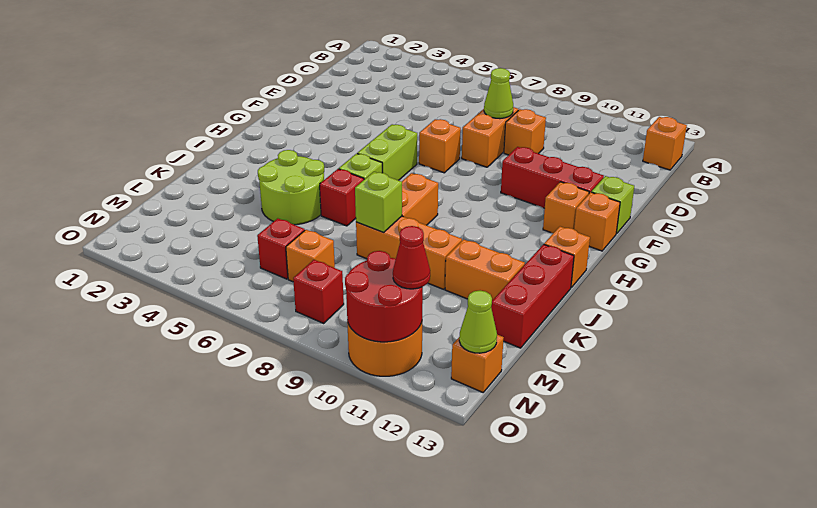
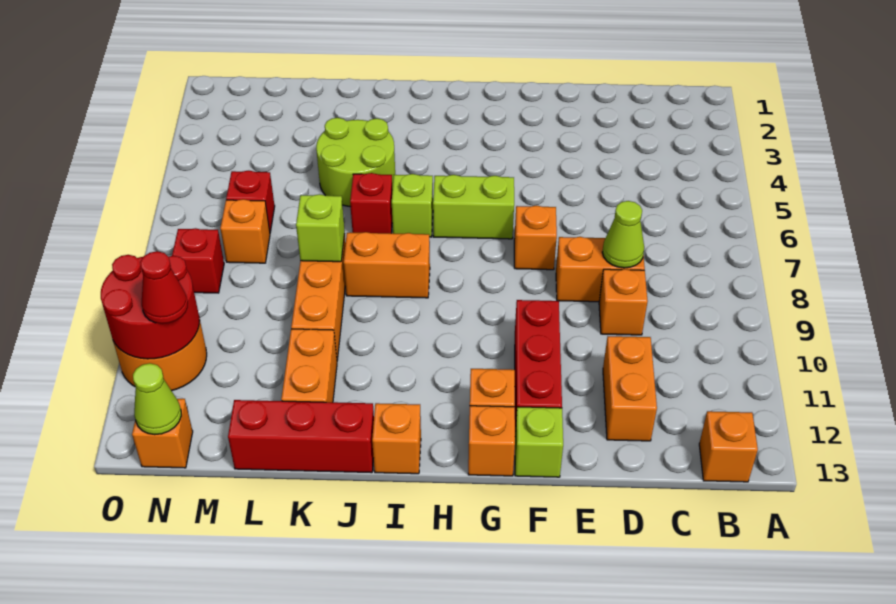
none -> orange brick D11:D12 level 1

